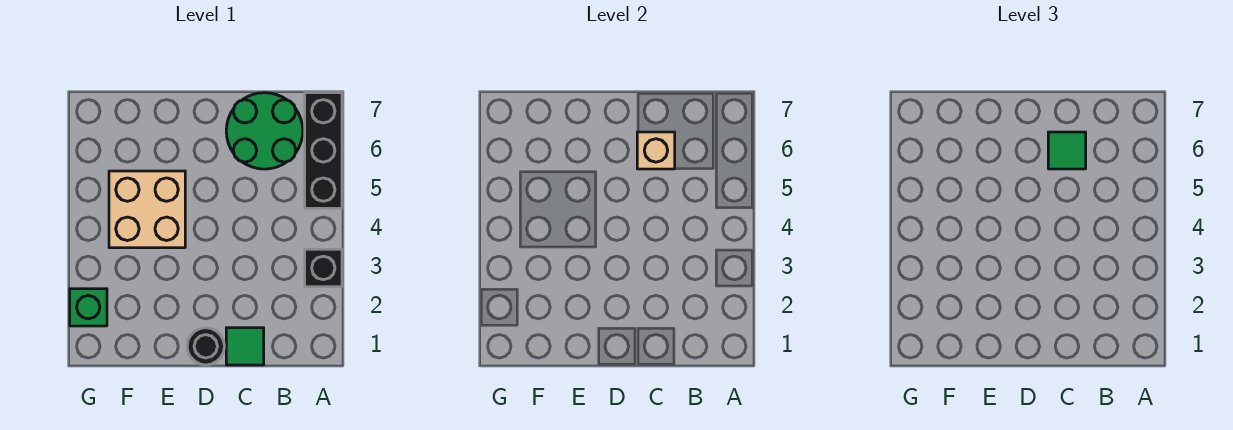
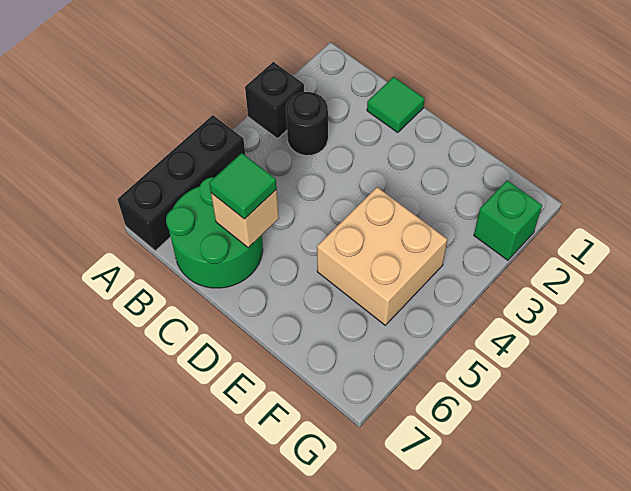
black round brick D1 level 1 -> black round brick B3 level 1

